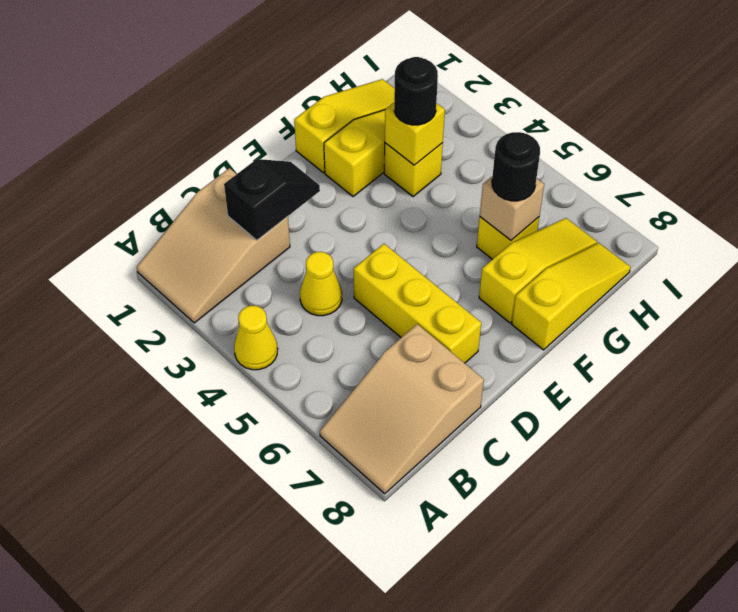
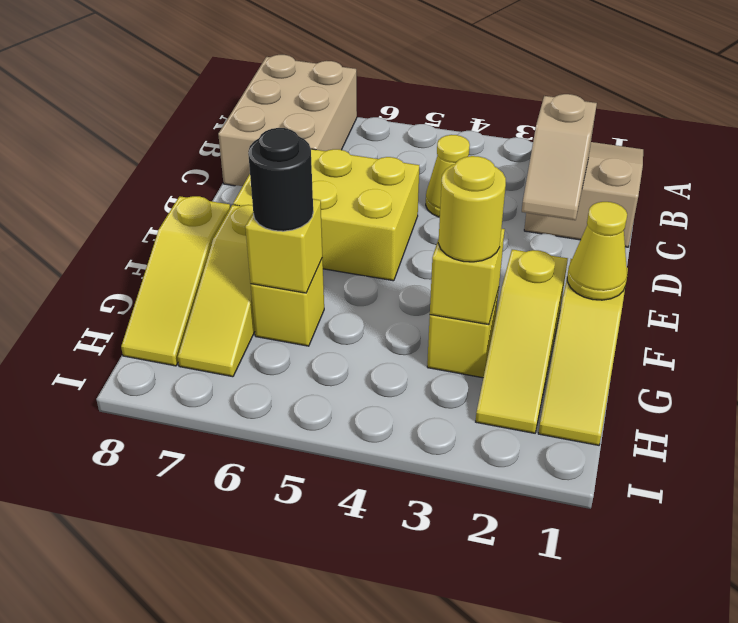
yellow cone A4 level 1 -> yellow cone F1 level 2
tan slope A7:C8 level 1 top C -> tan brick A7:C8 level 1
black slope C2:D2 level 2 top C -> tan slope C2:D2 level 2 top C
yellow brick D5:D7 level 1 -> yellow brick D5:E7 level 1
black round brick G3 level 3 -> yellow round brick G3 level 3
tan brick G6 level 2 -> yellow brick G6 level 2

